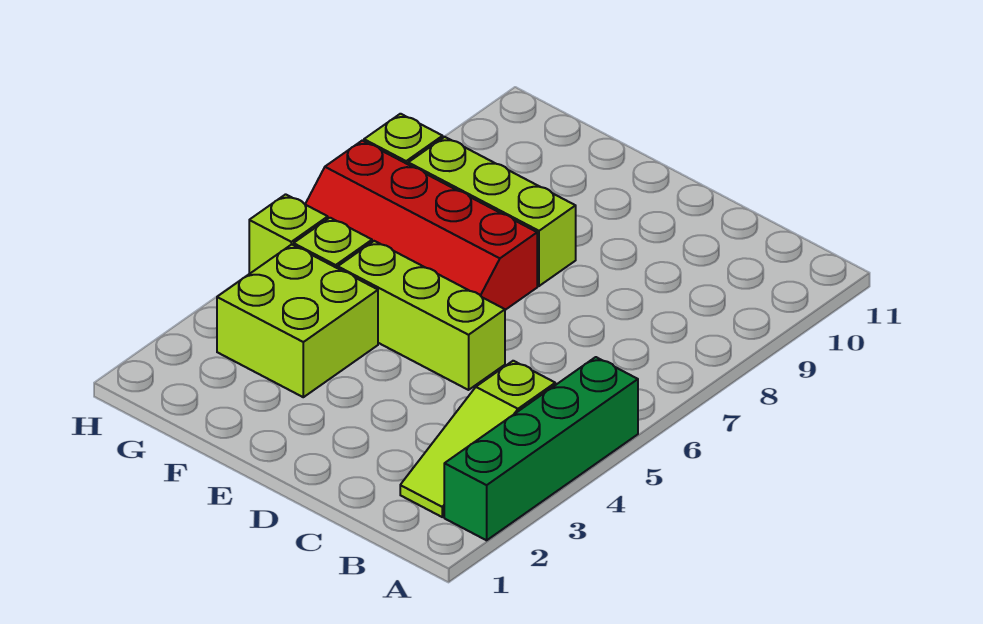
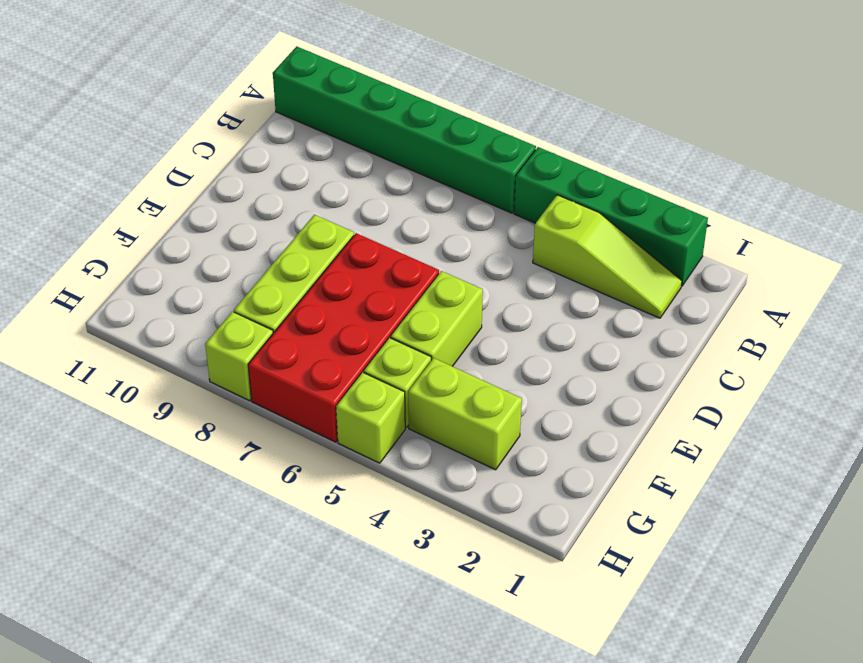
none -> green brick A6:A11 level 1
lime brick D5:F5 level 1 -> lime brick E5:F5 level 1
red slope E6:H7 level 1 top 7 -> red brick E6:H7 level 1
lime brick F3:G4 level 1 -> lime brick G3:G4 level 1

